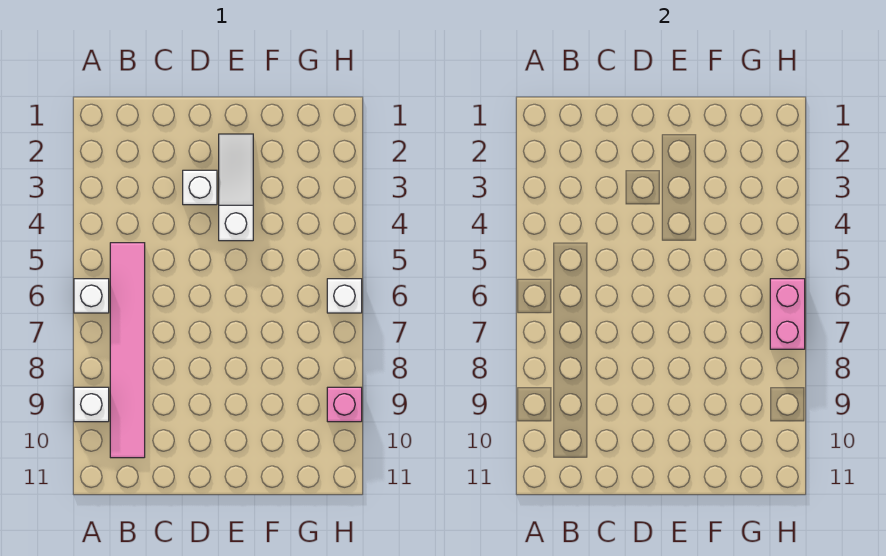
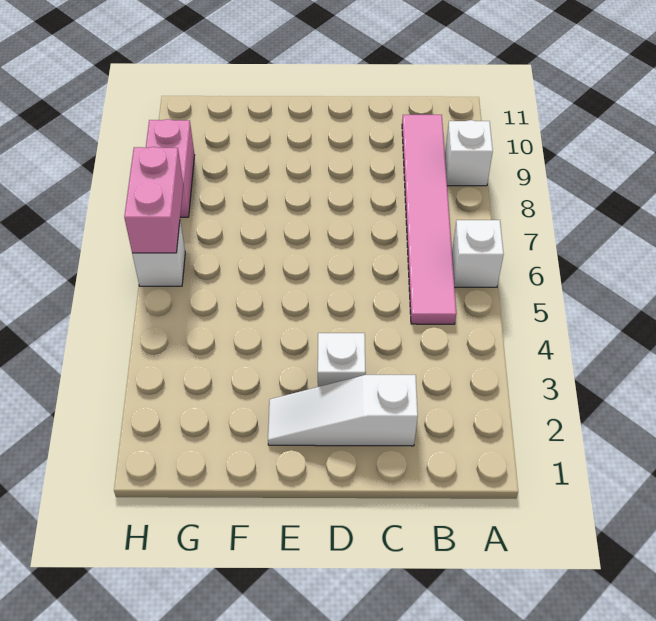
white slope E2:E4 level 1 top 4 -> white slope C2:E2 level 1 top C
pink brick H9 level 1 -> pink brick H8:H9 level 1

